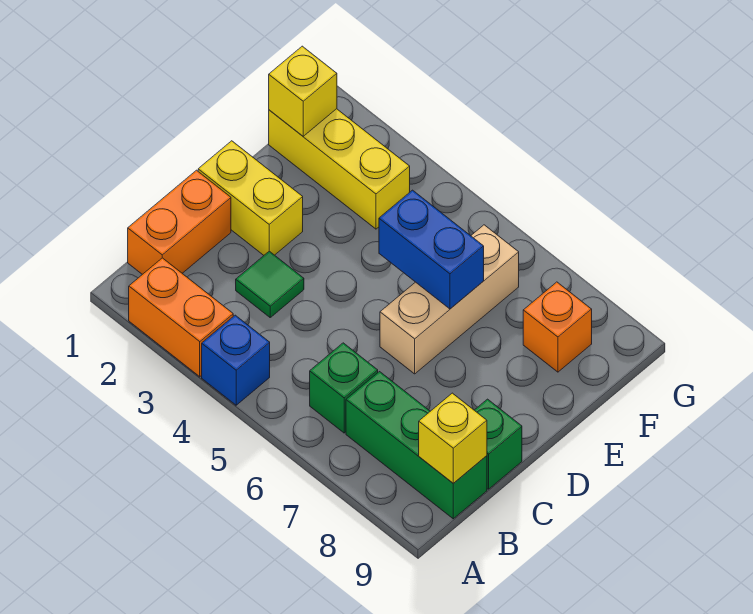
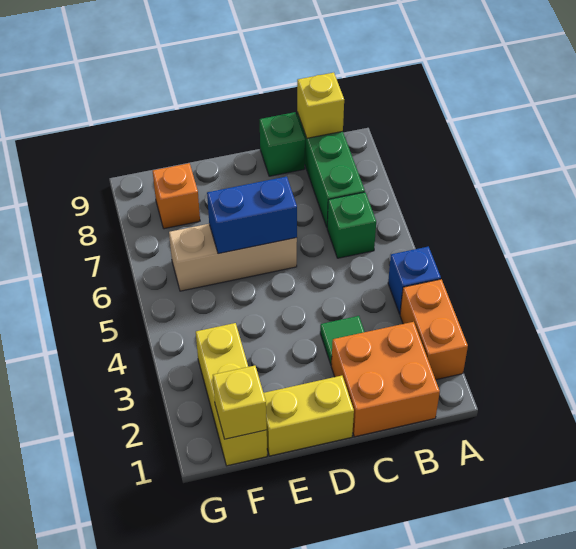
orange brick B1:C1 level 1 -> orange brick B1:C2 level 1
yellow brick D1:D2 level 1 -> yellow brick D1:E1 level 1
blue brick E5:E6 level 2 -> blue brick D6:E6 level 2

